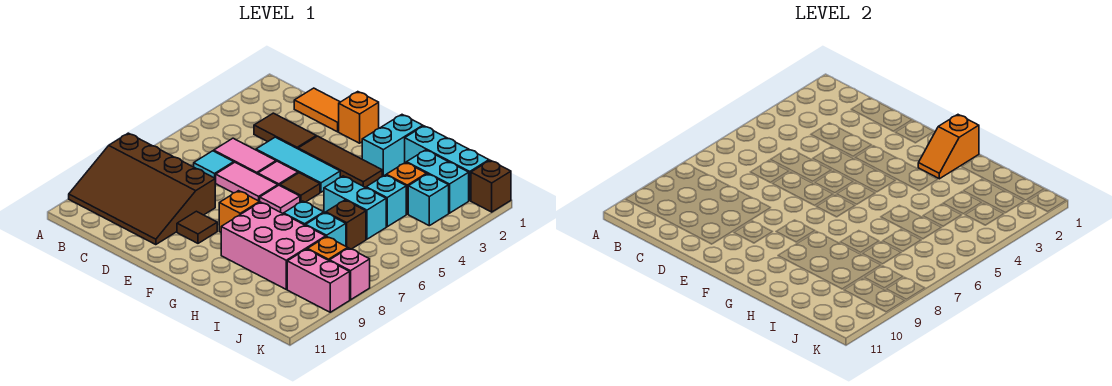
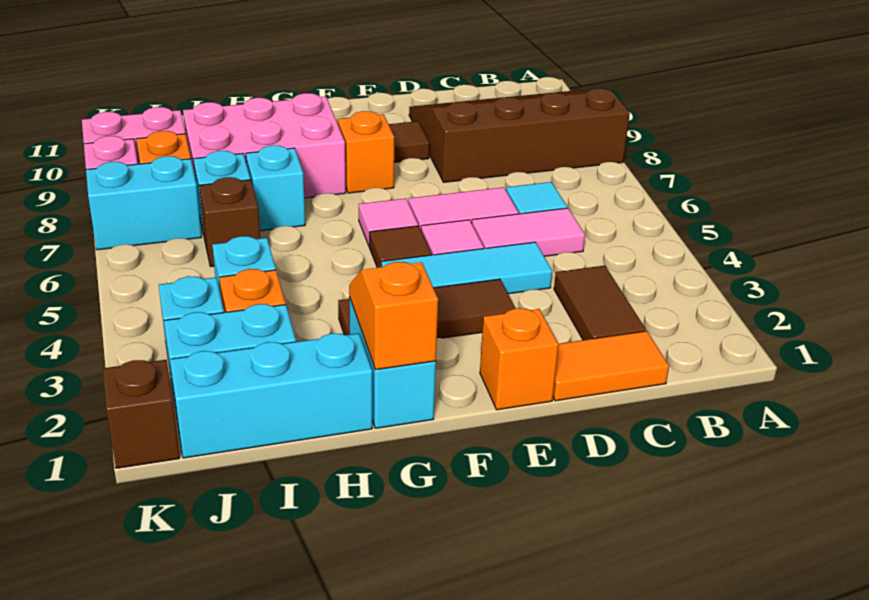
brown tile C3:D3 level 1 -> brown tile C2:C3 level 1
cyan brick H5:I5 level 1 -> cyan brick J7:K7 level 1

